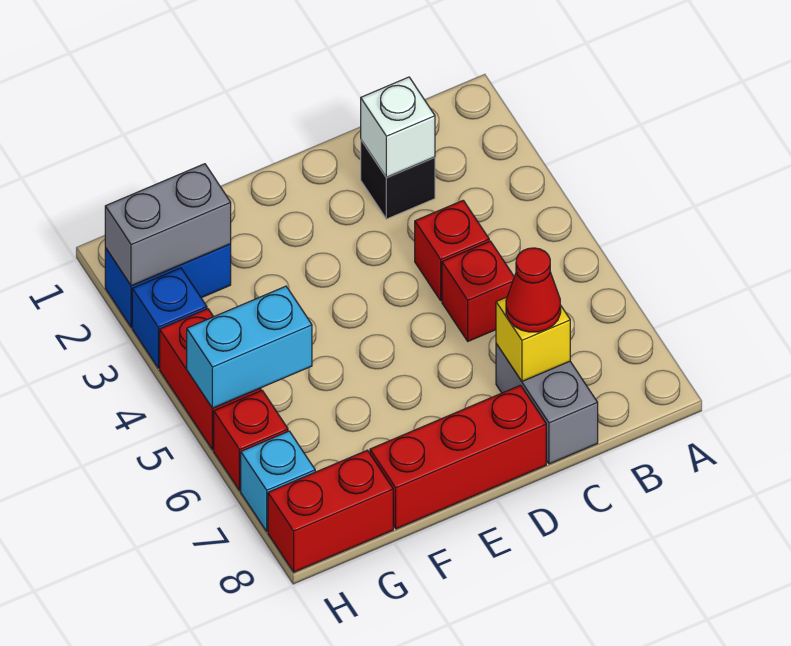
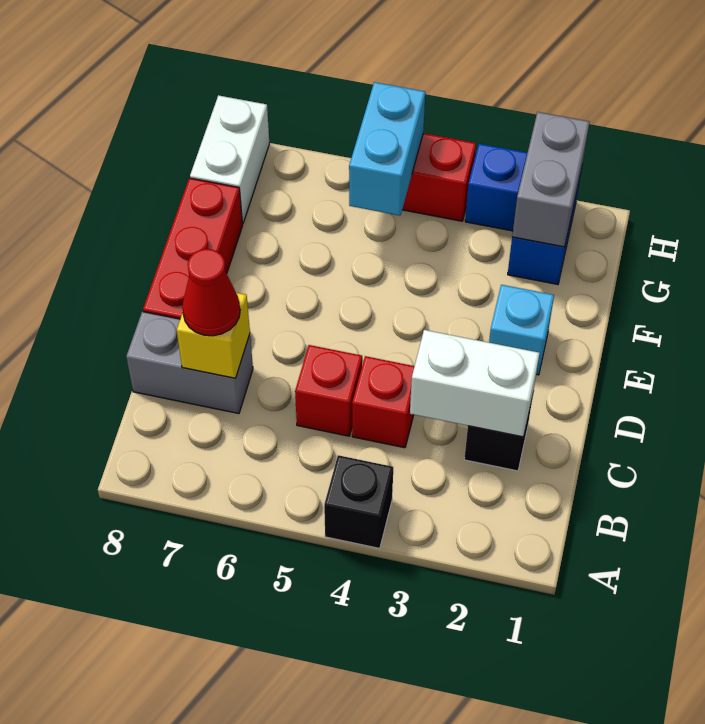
none -> black brick A4 level 1
white brick C2 level 2 -> white brick C2:C3 level 2
red brick G8:H8 level 1 -> white brick G8:H8 level 1
red brick H6 level 1 -> none
cyan brick H7 level 1 -> cyan brick E2 level 1

